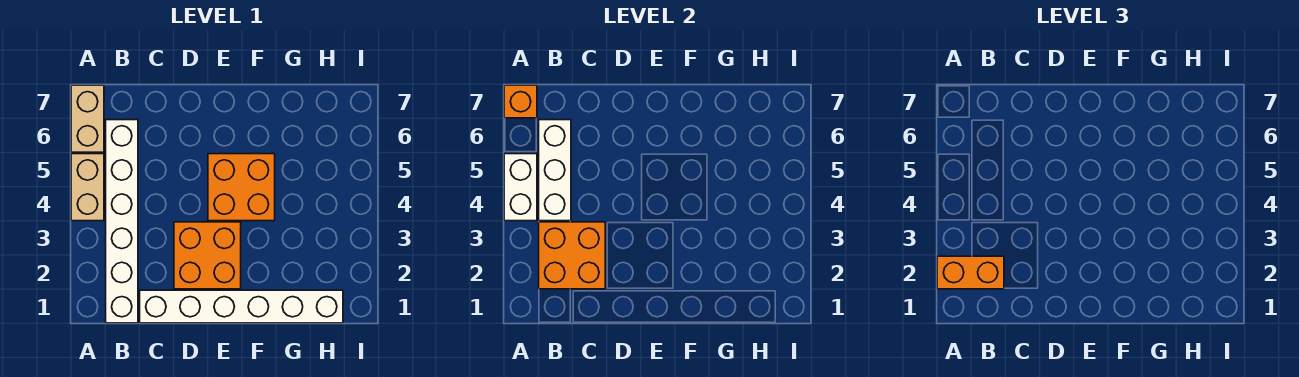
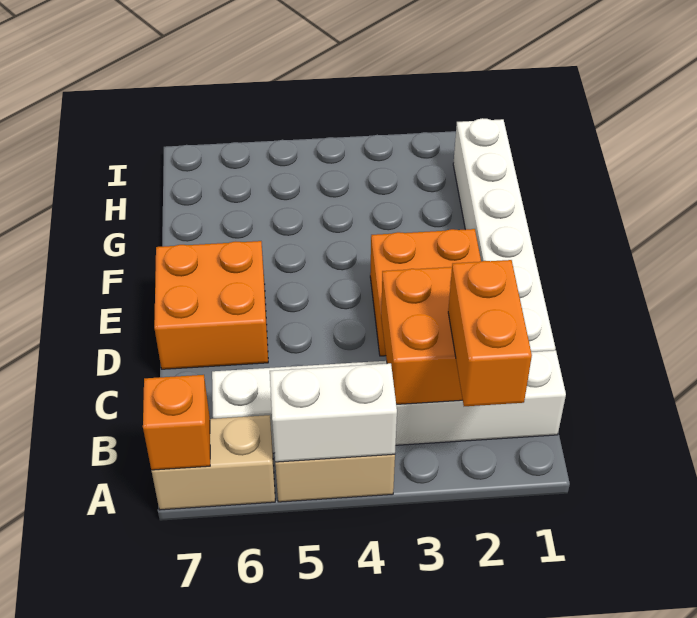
white brick B4:B6 level 2 -> none
orange brick E4:F5 level 1 -> orange brick D6:E7 level 1

